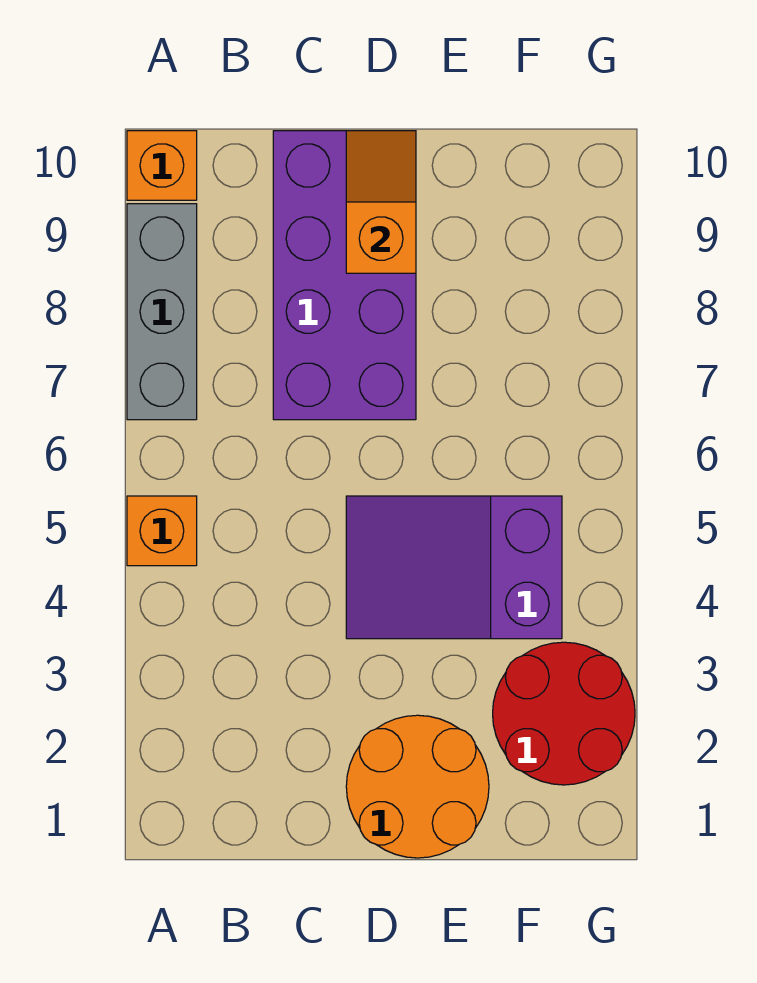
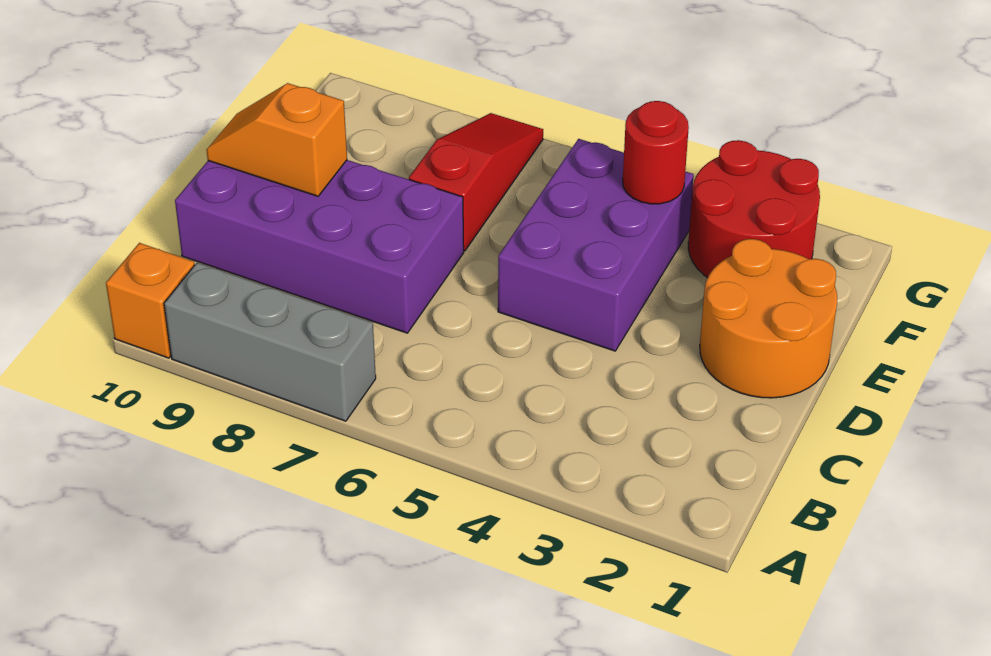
orange brick A5 level 1 -> none
purple slope D4:F5 level 1 top F -> purple brick D4:F5 level 1
none -> red slope E7:G7 level 1 top E
none -> red round brick F4 level 2

